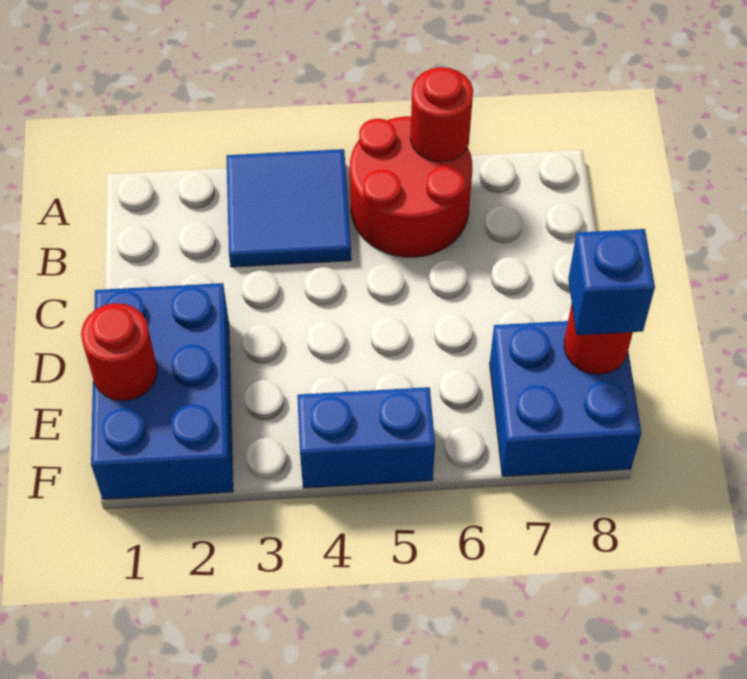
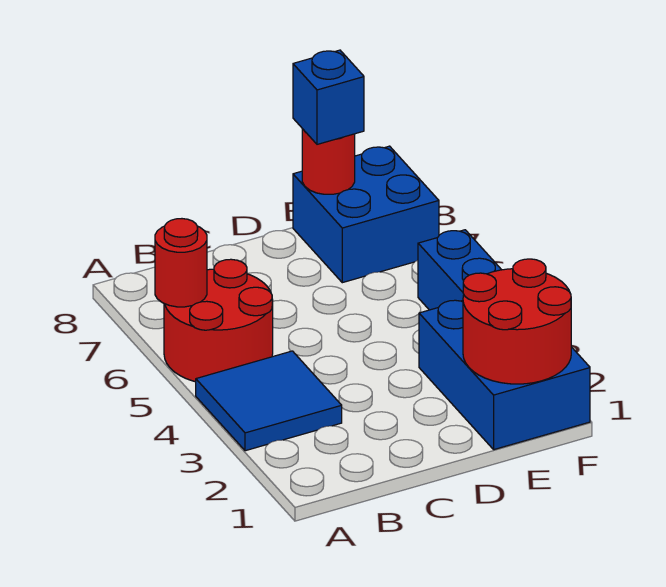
blue brick D1:F2 level 1 -> blue brick E1:F3 level 1
red round brick E1 level 2 -> red round brick E1:F2 level 2

